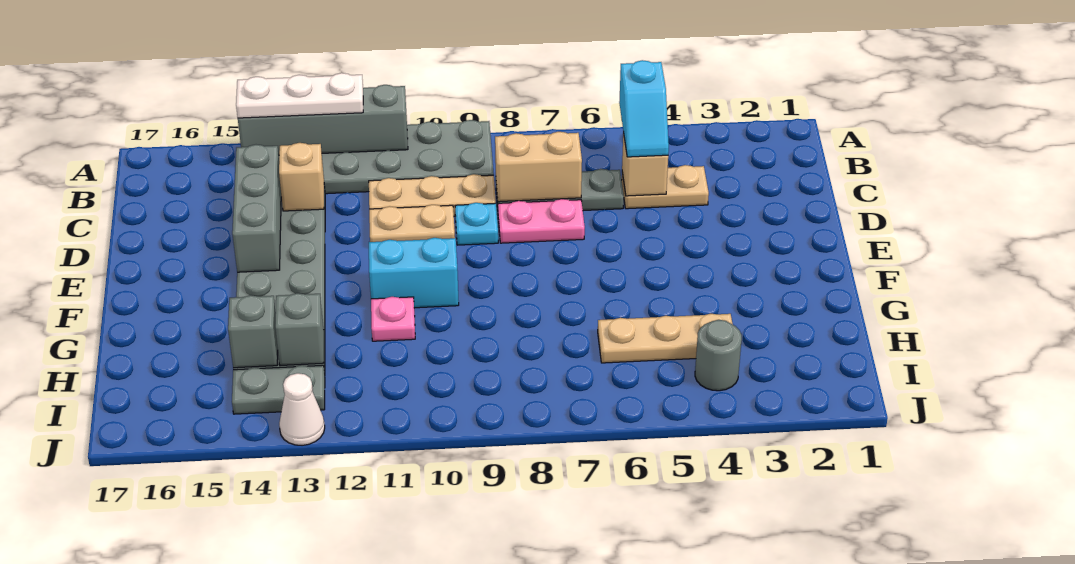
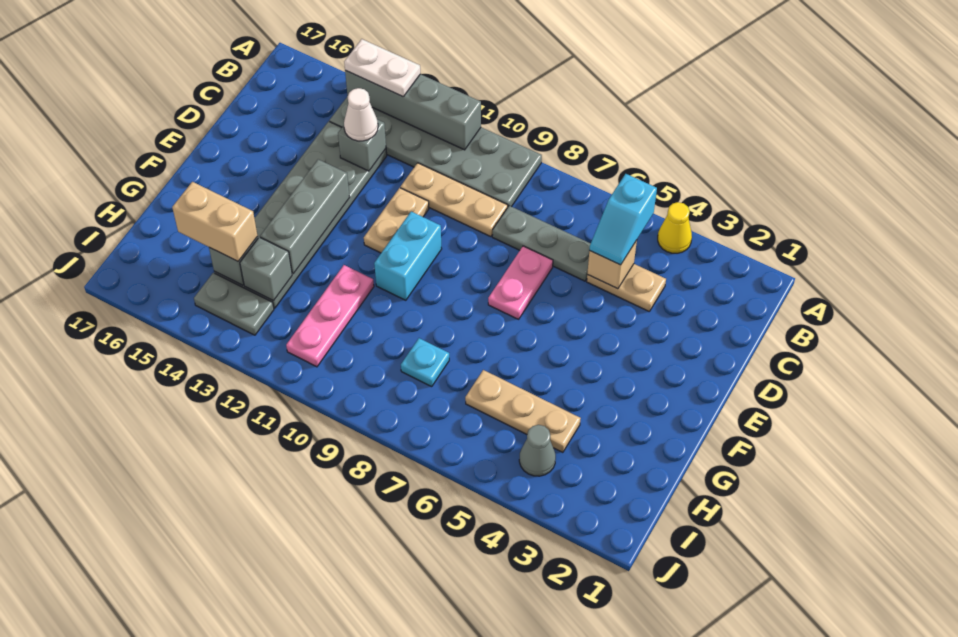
none -> yellow cone A4 level 1
white plate A12:A14 level 3 -> white plate A13:A14 level 3
tan brick C7:C8 level 2 -> tan brick H14:H15 level 3
tan brick C13 level 2 -> grey brick C13 level 2
grey brick C14:E14 level 2 -> grey brick E13:G13 level 2
pink plate D7:D8 level 1 -> pink plate D7:E7 level 1
cyan plate D9 level 1 -> cyan plate H8 level 1
tan plate D10:D11 level 1 -> tan plate D11:E11 level 1
cyan brick F10:F11 level 1 -> cyan brick E10:F10 level 1
pink plate G11 level 1 -> pink plate G11:I11 level 1
grey round brick I4 level 1 -> grey cone I4 level 1
white cone J13 level 1 -> white cone C13 level 3

